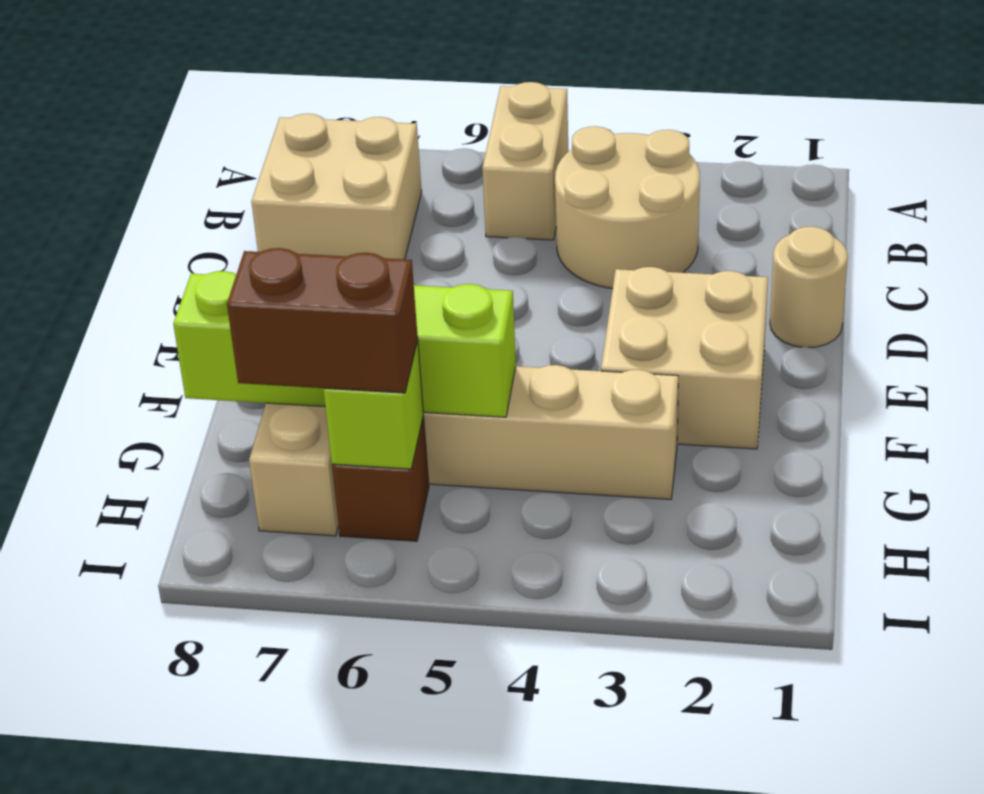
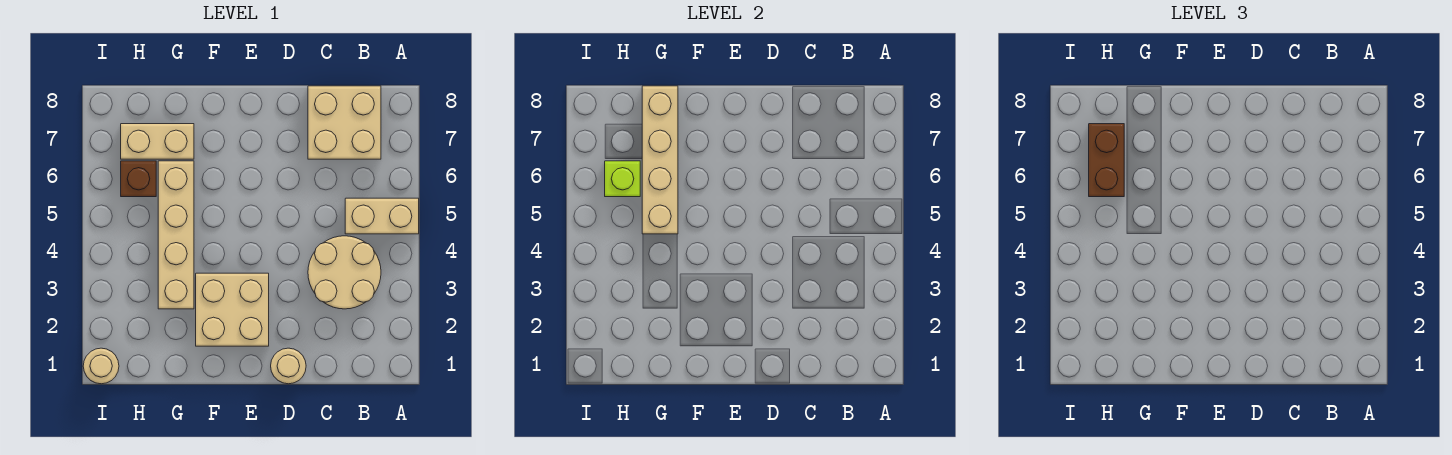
lime brick G5:G8 level 2 -> tan brick G5:G8 level 2
none -> tan round brick I1 level 1

